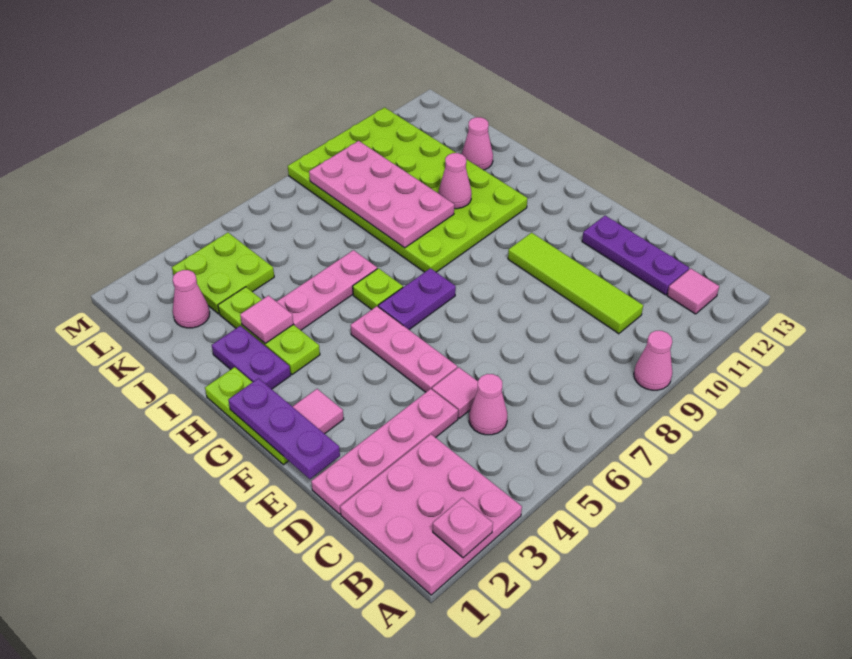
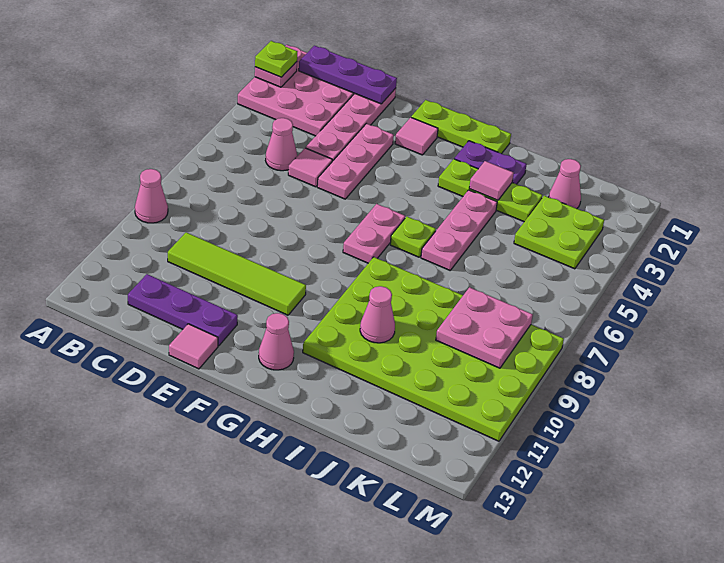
none -> lime plate A2 level 3
pink tile B12 level 1 -> pink tile E13 level 1
purple plate E1:G1 level 2 -> purple plate B1:D1 level 2
pink plate E5:G5 level 1 -> pink plate E3:E5 level 1
purple plate G6:G7 level 1 -> pink plate G6:G7 level 1
pink plate I8:L9 level 2 -> pink plate K8:L9 level 2
pink cone J12 level 1 -> pink cone G12 level 1

